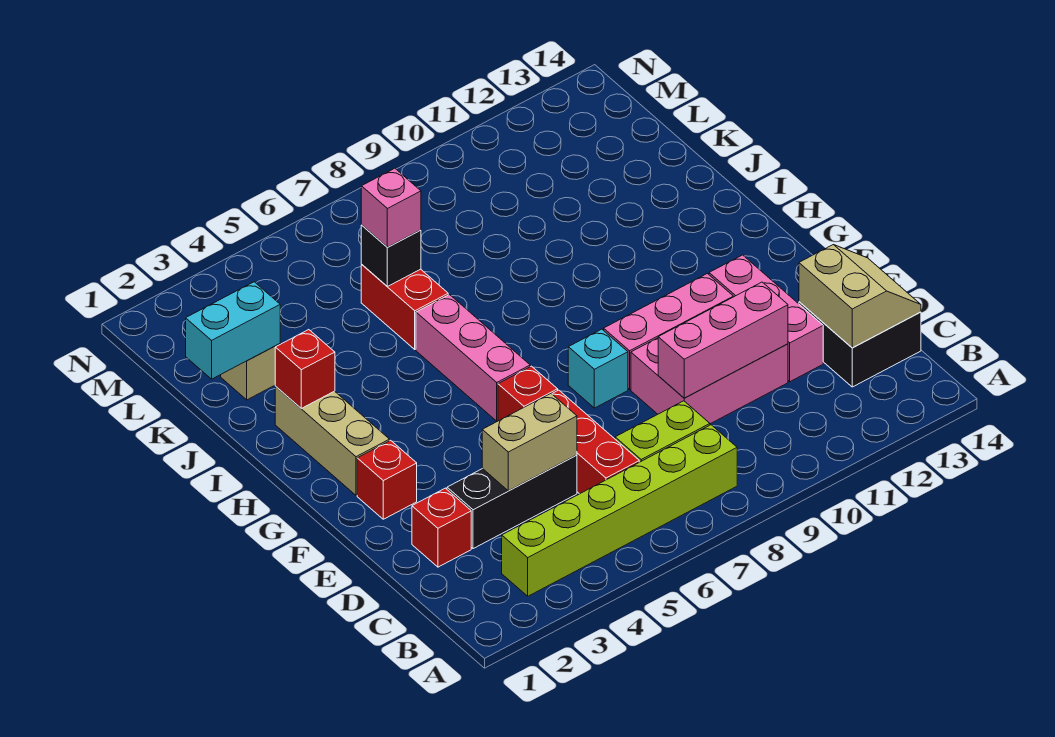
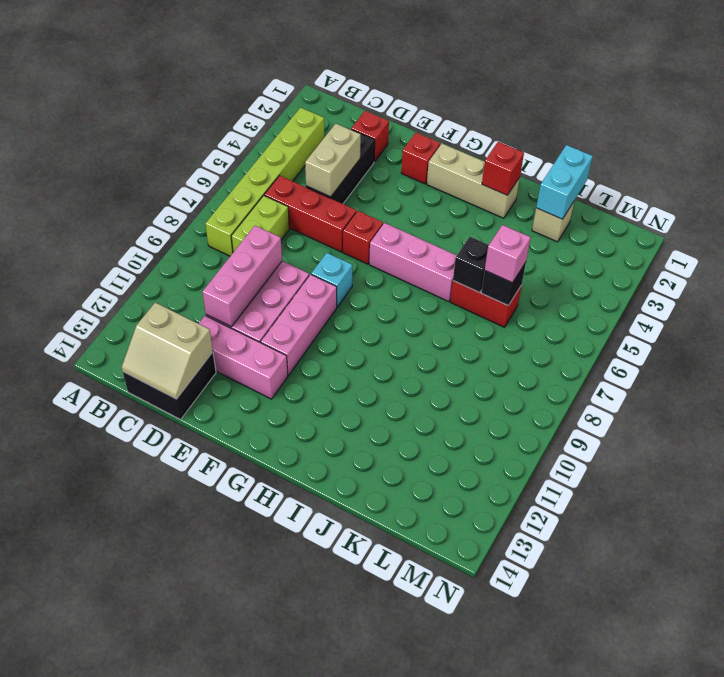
none -> black brick J6 level 2

